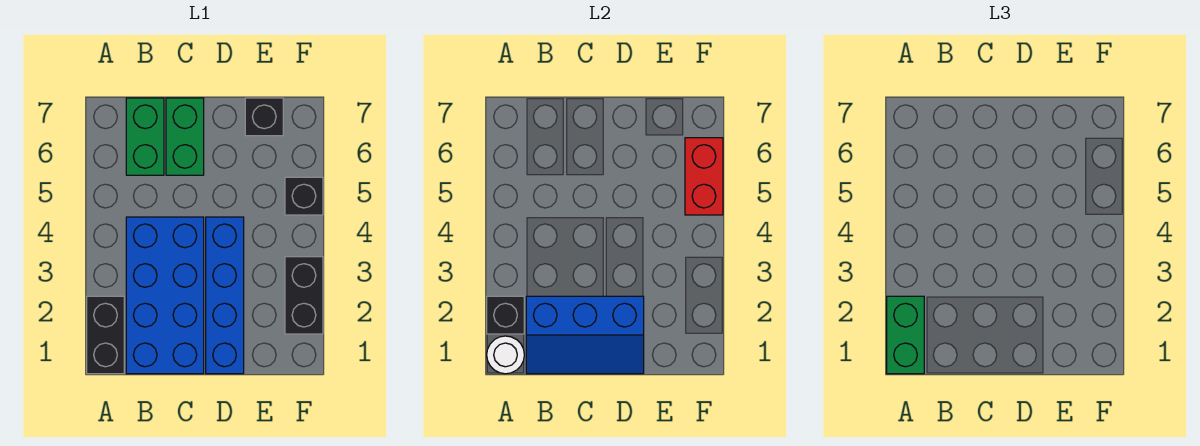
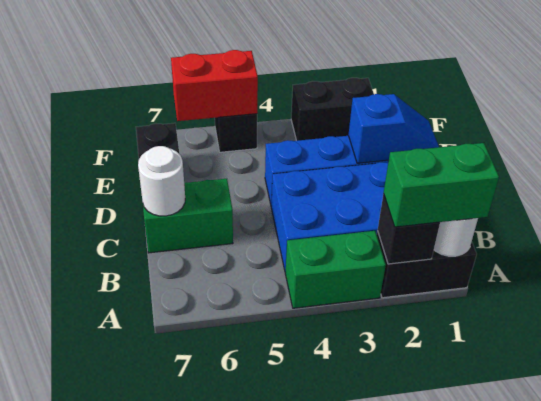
blue slope B1:D2 level 2 top 2 -> blue slope D1:D2 level 2 top 2
green brick B6:B7 level 1 -> green brick A3:A4 level 1
none -> white round brick C7 level 2

